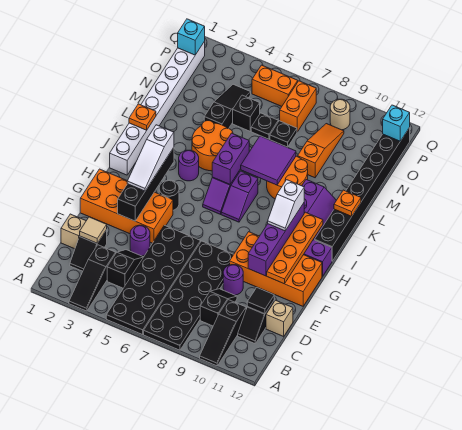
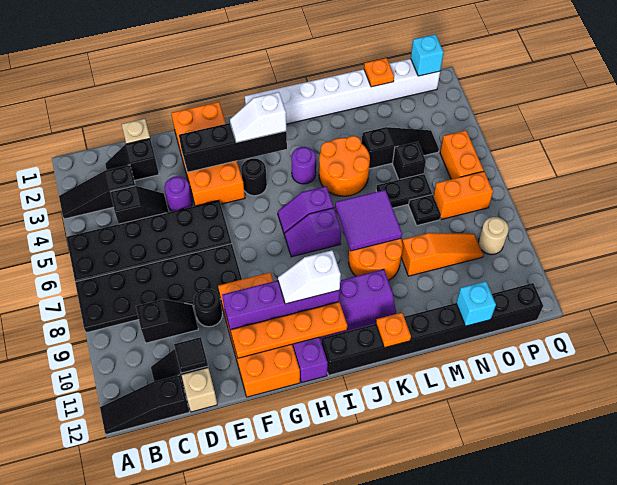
black slope A10:C10 level 1 top C -> black slope A12:C12 level 1 top C
tan tile D2 level 2 -> none
purple round brick E9 level 1 -> black round brick E9 level 1
white slope G3:I3 level 3 top I -> white slope H3:I3 level 3 top I
purple brick J6:K6 level 2 -> none
orange plate K1 level 2 -> orange plate N1 level 2
black plate N6 level 1 -> black plate M6:N6 level 1
cyan brick P12 level 2 -> cyan brick N12 level 2

